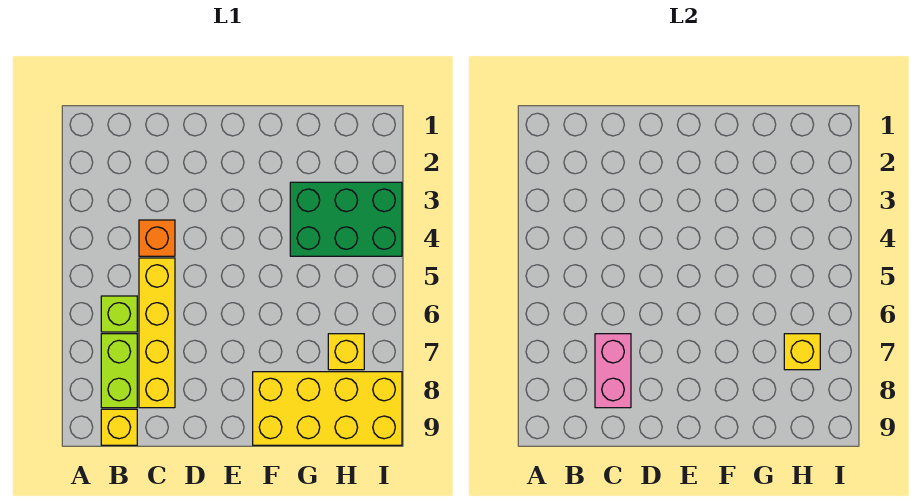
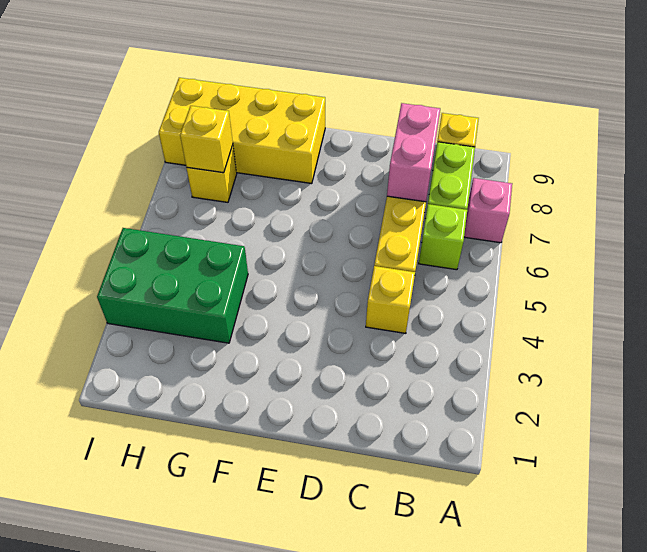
none -> pink brick A7 level 1
orange brick C4 level 1 -> yellow brick C4 level 1

